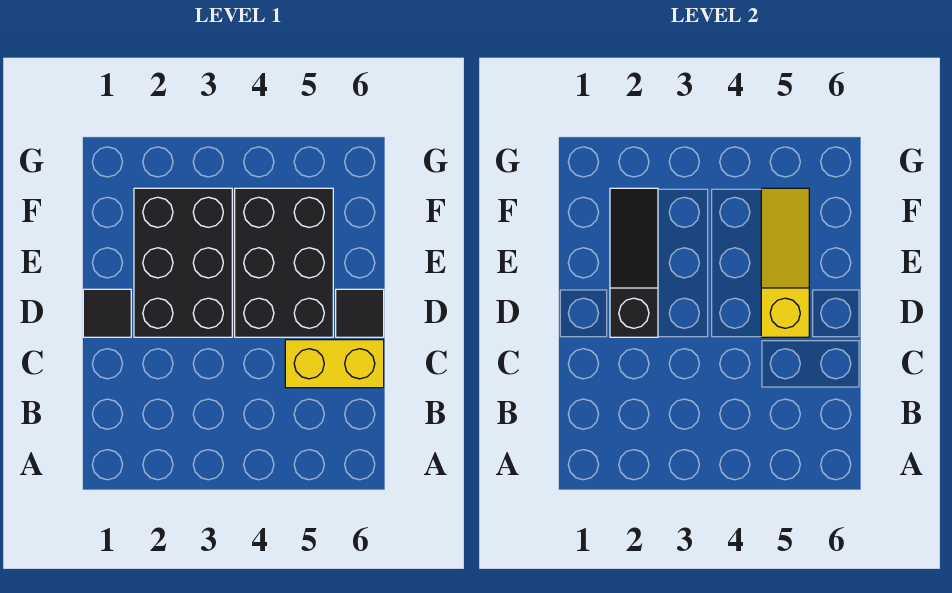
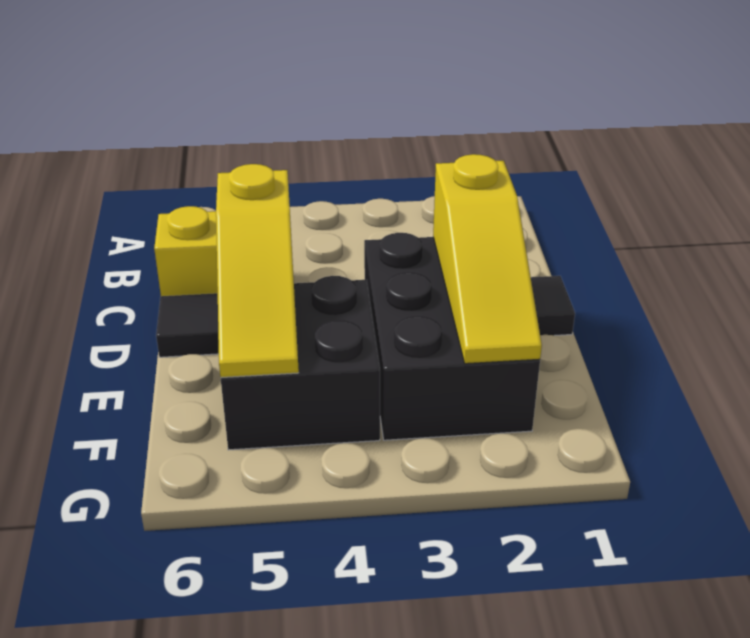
black slope D2:F2 level 2 top D -> yellow slope D2:F2 level 2 top D
black brick D4:F5 level 1 -> black brick E4:F5 level 1

